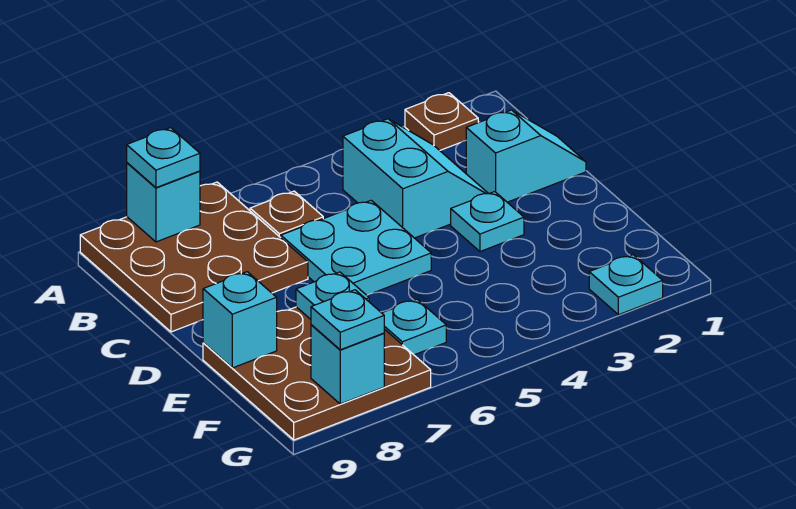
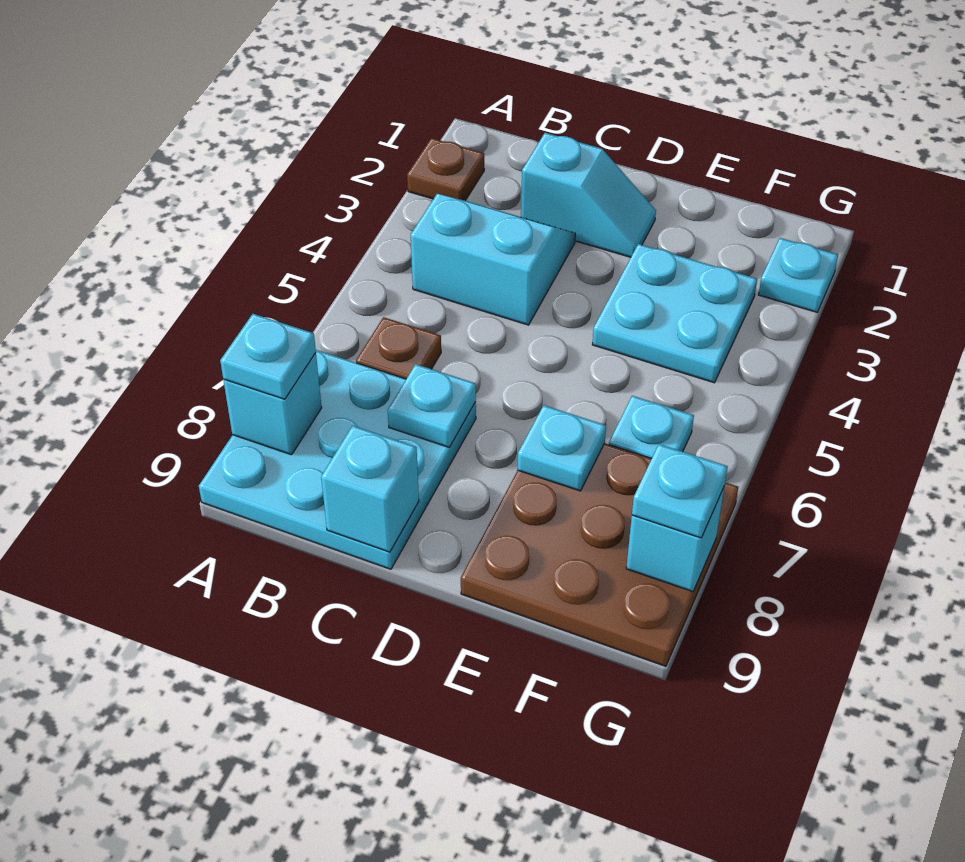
brown plate A7:C9 level 1 -> cyan plate A7:C9 level 1
cyan slope C1:C2 level 1 top 2 -> cyan slope C2:D2 level 1 top C
cyan plate C5:D6 level 1 -> cyan plate E3:F4 level 1
cyan plate D3 level 1 -> cyan plate C7 level 2
cyan brick E9 level 2 -> cyan brick C9 level 2

